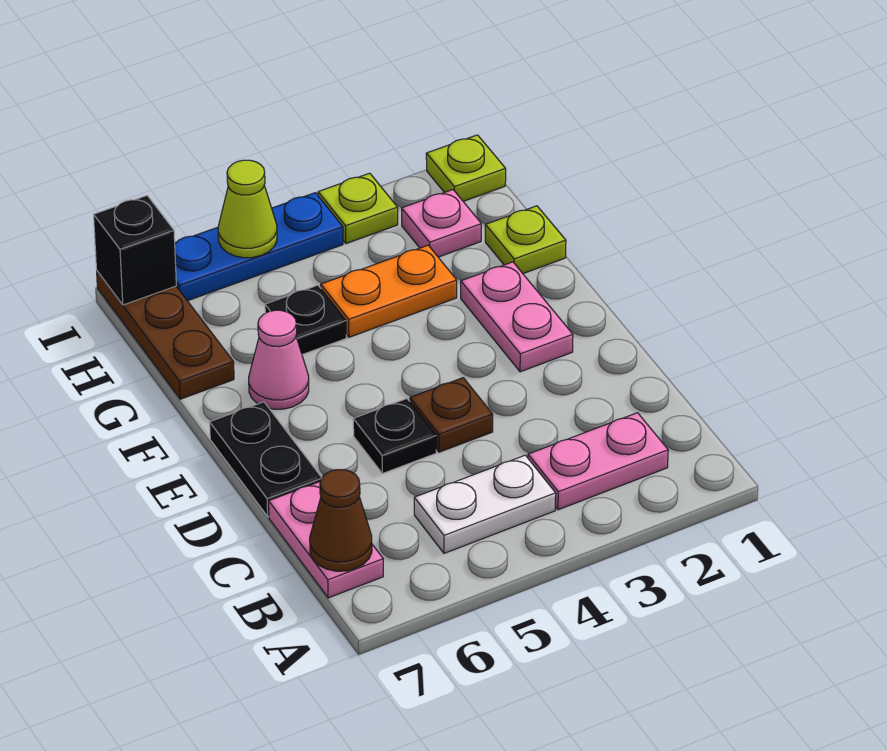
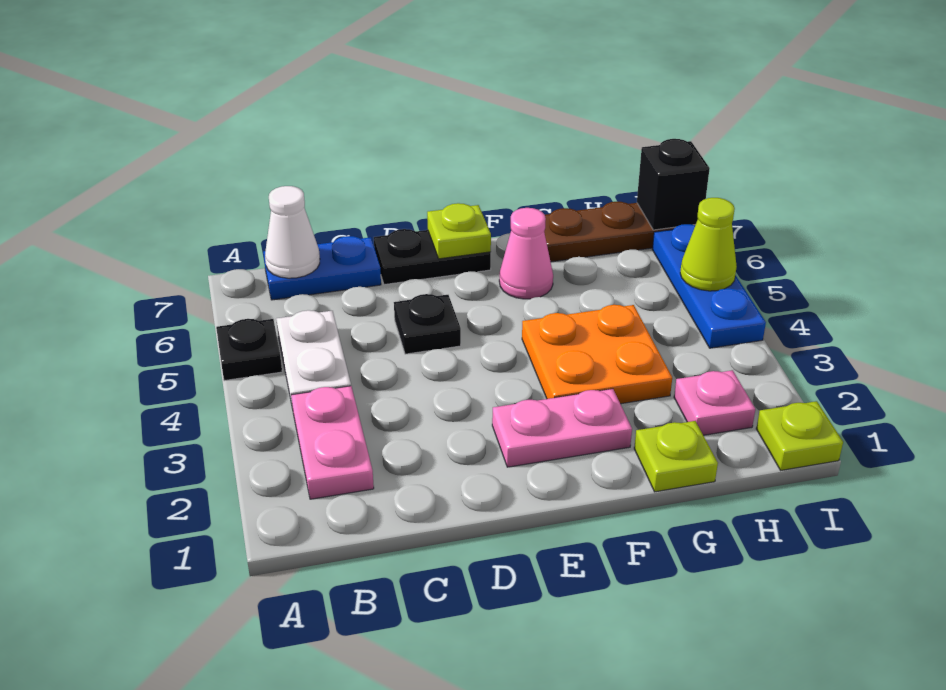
pink plate B7:C7 level 1 -> blue plate B7:C7 level 1
brown cone B7 level 2 -> white cone B7 level 2
brown plate D4 level 1 -> none
orange plate G3:G4 level 1 -> orange plate F3:G4 level 1
black plate G5 level 1 -> black plate A5 level 1
lime plate I3 level 1 -> lime plate E7 level 2

